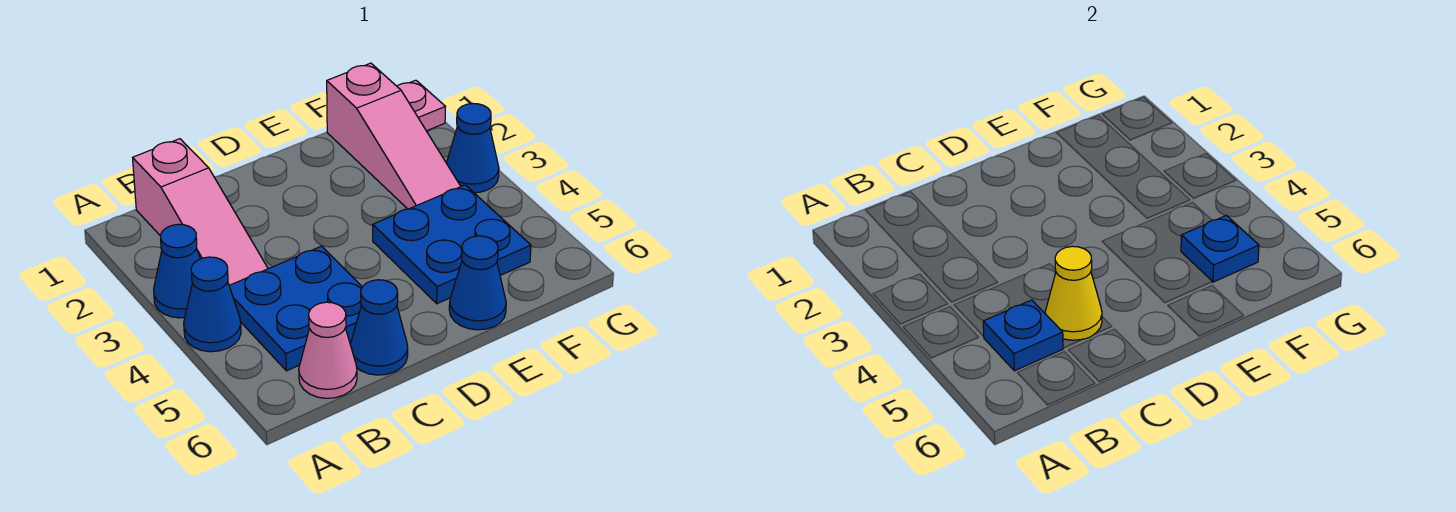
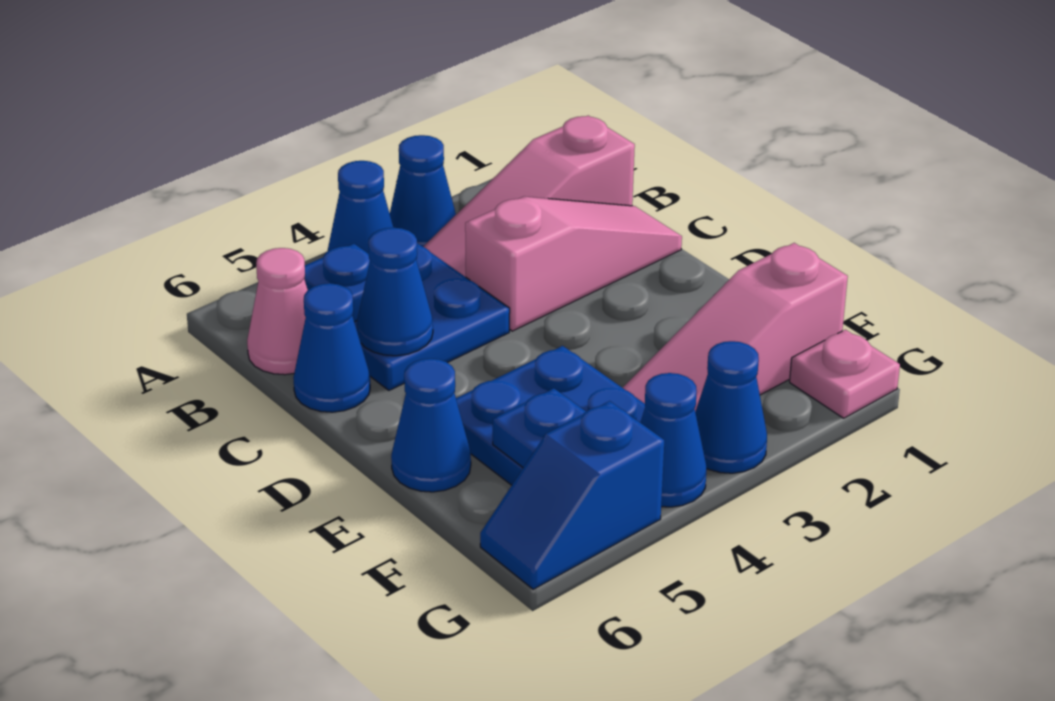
none -> pink slope C1:C3 level 1 top 3
yellow cone C5 level 2 -> blue cone C5 level 2
none -> blue cone G4 level 1
none -> blue slope G5:G6 level 1 top 5

